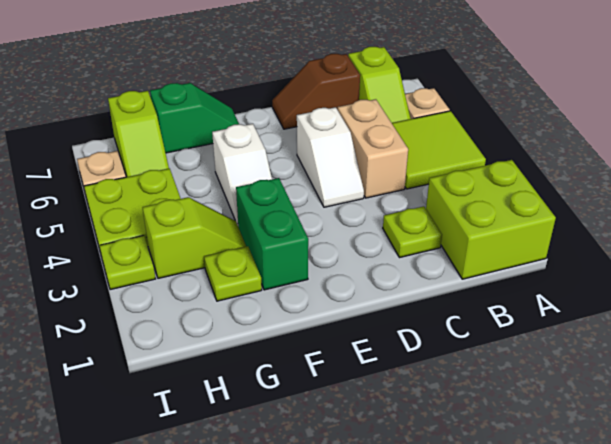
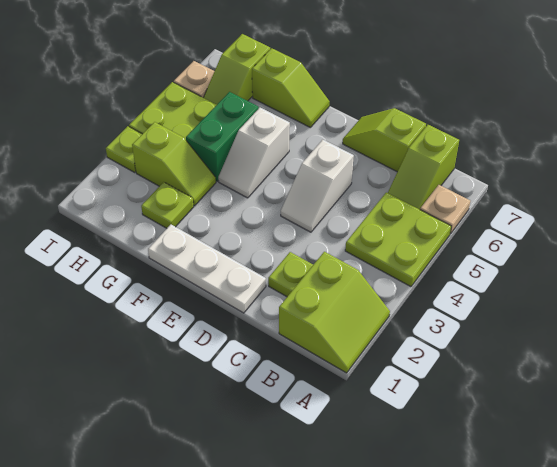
lime brick A1:B2 level 1 -> lime slope A1:B2 level 1 top B
lime tile A4:B5 level 1 -> lime plate A4:B5 level 1
tan brick C4:C5 level 1 -> none
brown slope C7:D7 level 1 top C -> lime slope C7:D7 level 1 top C
none -> white plate D1:F1 level 1
green brick F2:F3 level 1 -> green brick G4:G5 level 1
green slope F7:G7 level 1 top G -> lime slope F7:G7 level 1 top G

